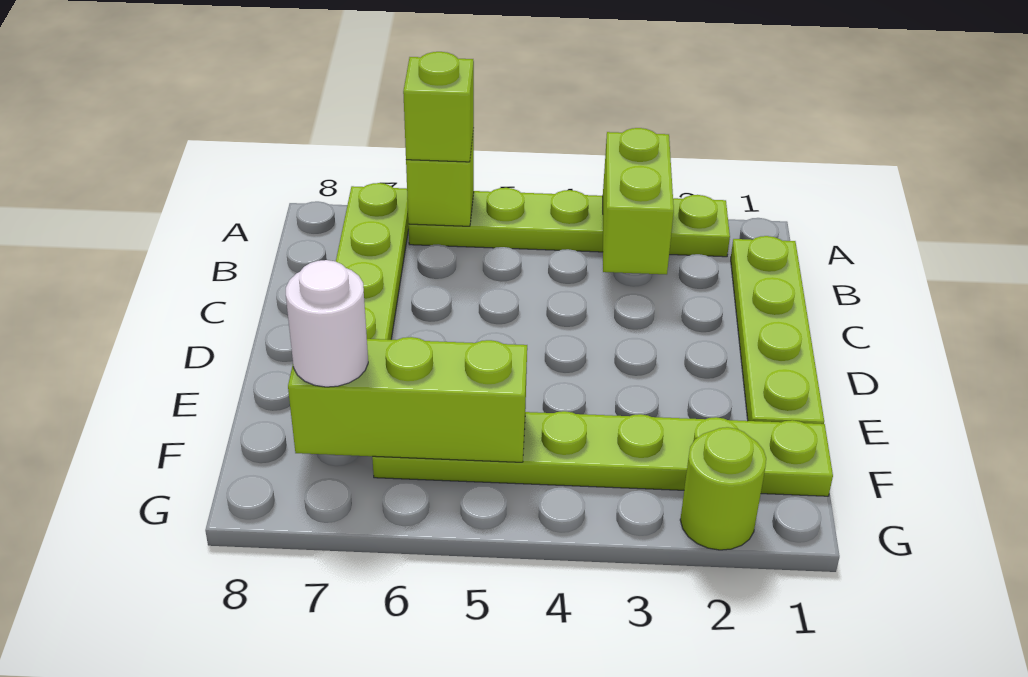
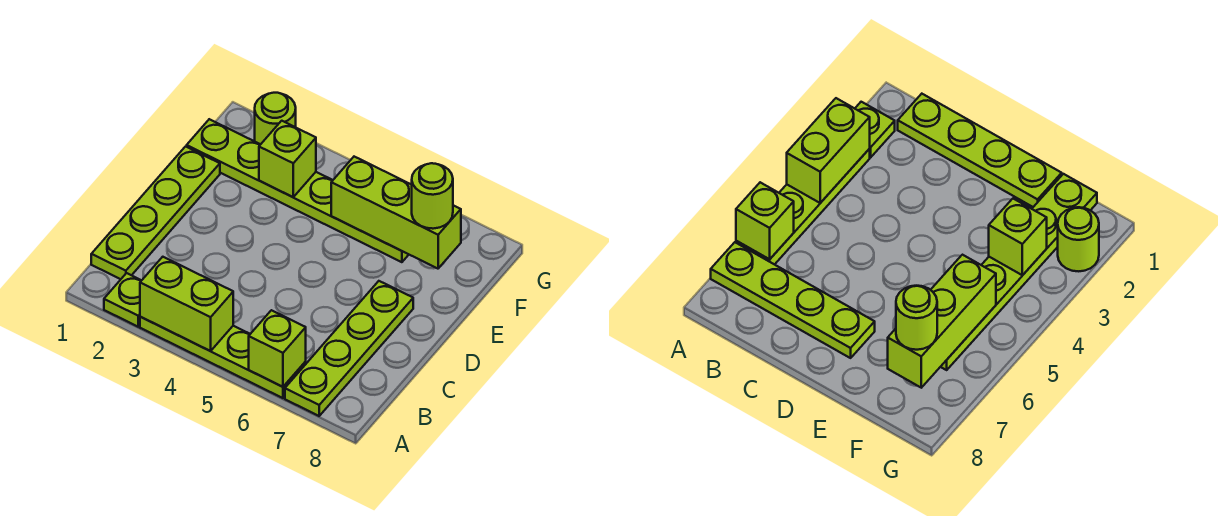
lime brick A3:B3 level 2 -> lime brick A3:A4 level 2
lime brick A6 level 3 -> lime brick F3 level 2
white round brick F7 level 3 -> lime round brick F7 level 3

